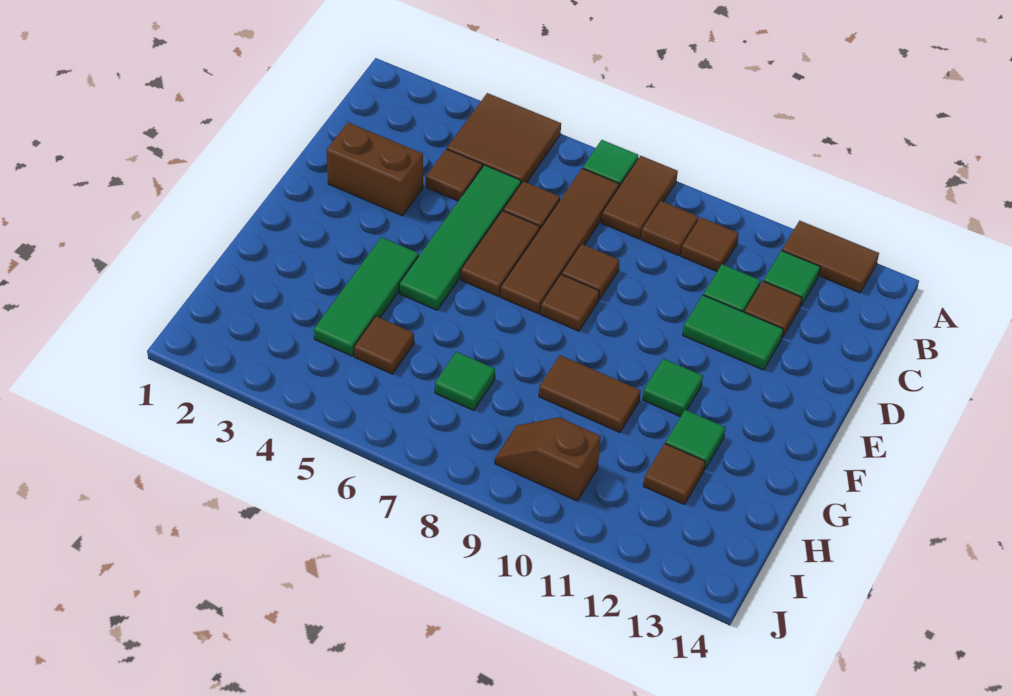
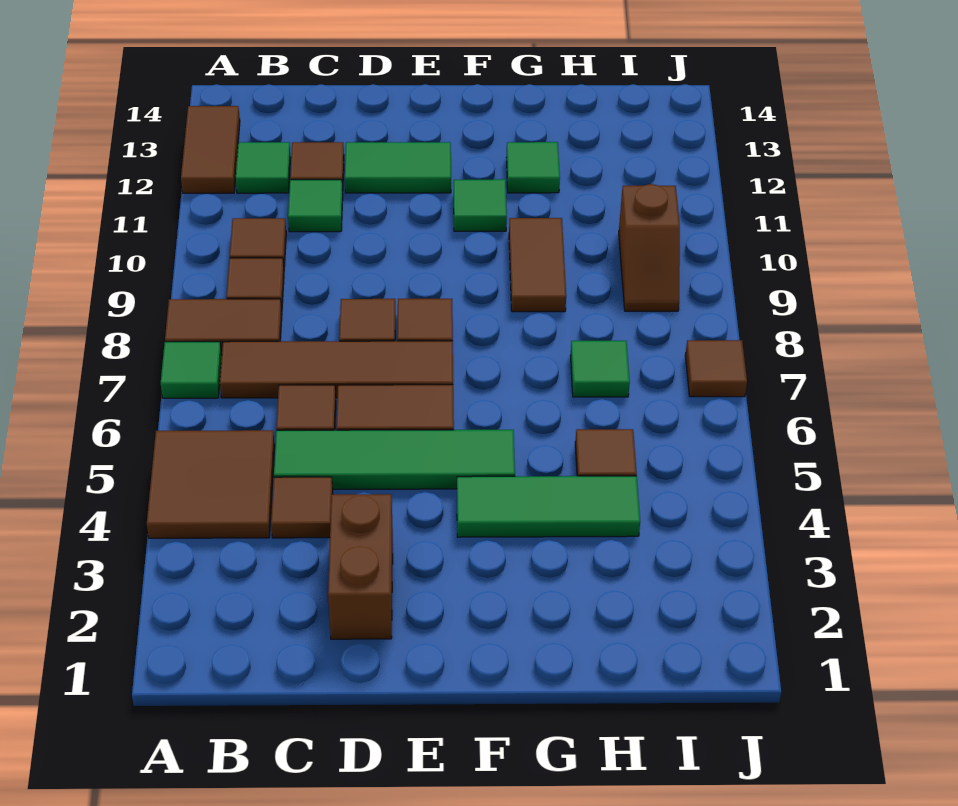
green tile D11:D12 level 1 -> green tile D12:E12 level 1
brown tile H12 level 1 -> brown tile J7 level 1

